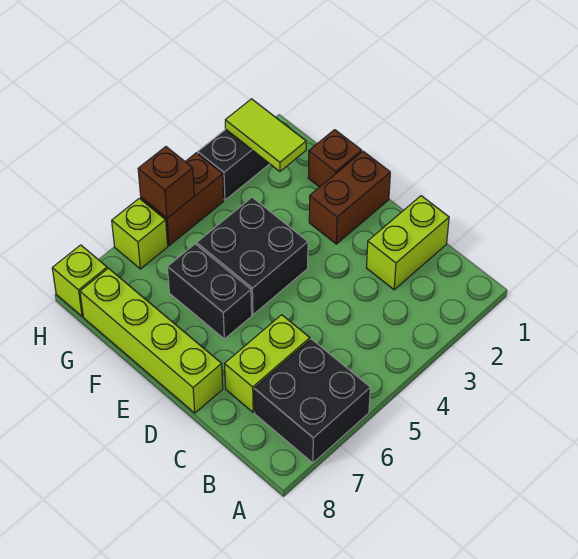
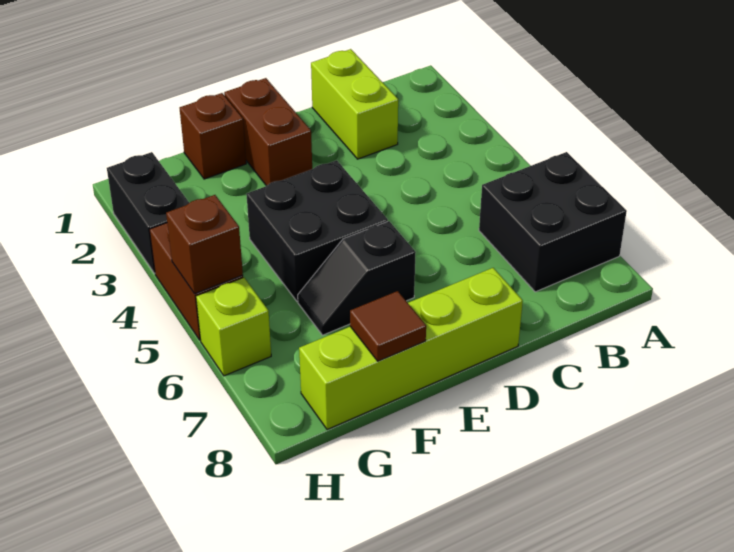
lime brick C6:C7 level 1 -> none
black brick E6:F6 level 1 -> black slope E6:F6 level 1 top E
none -> brown tile F8 level 2
lime tile G2:H2 level 2 -> none
lime brick H8 level 1 -> none

